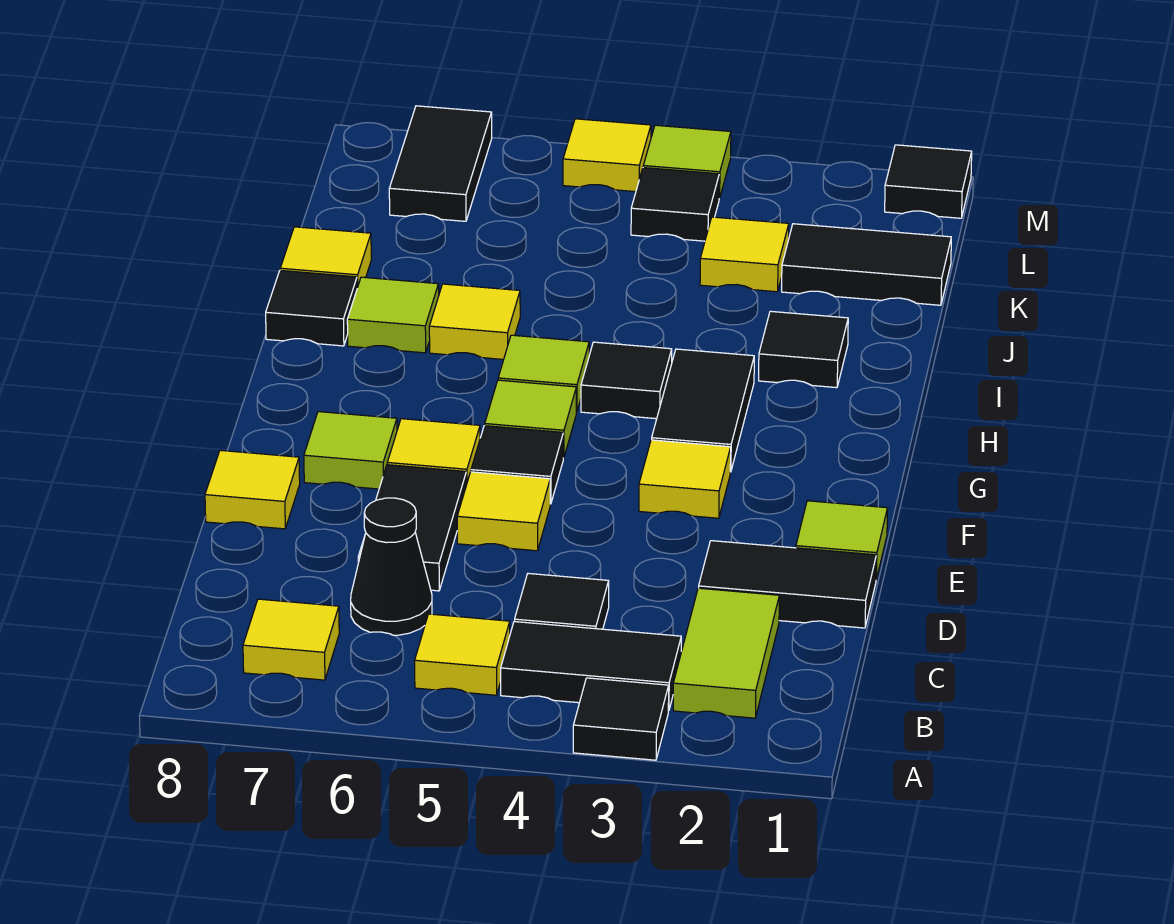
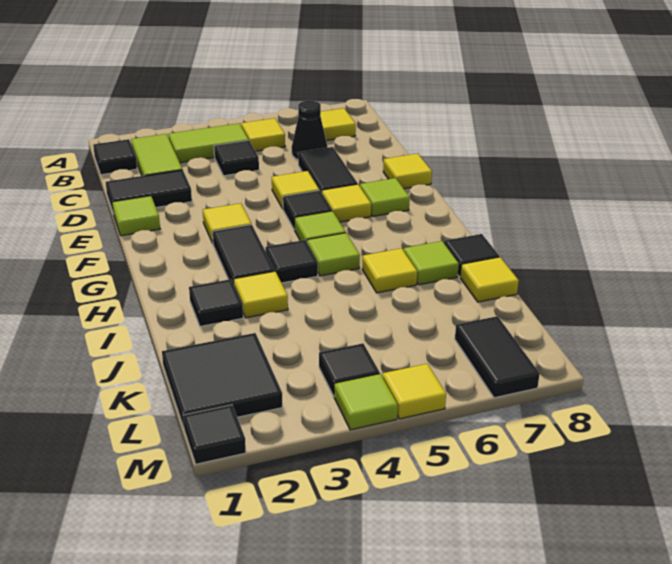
black tile A3 level 1 -> black tile B1 level 1
black tile B3:B4 level 1 -> lime tile B3:B4 level 1
black tile K1:K2 level 1 -> black tile K1:L2 level 1
yellow tile K3 level 1 -> yellow tile I3 level 1

